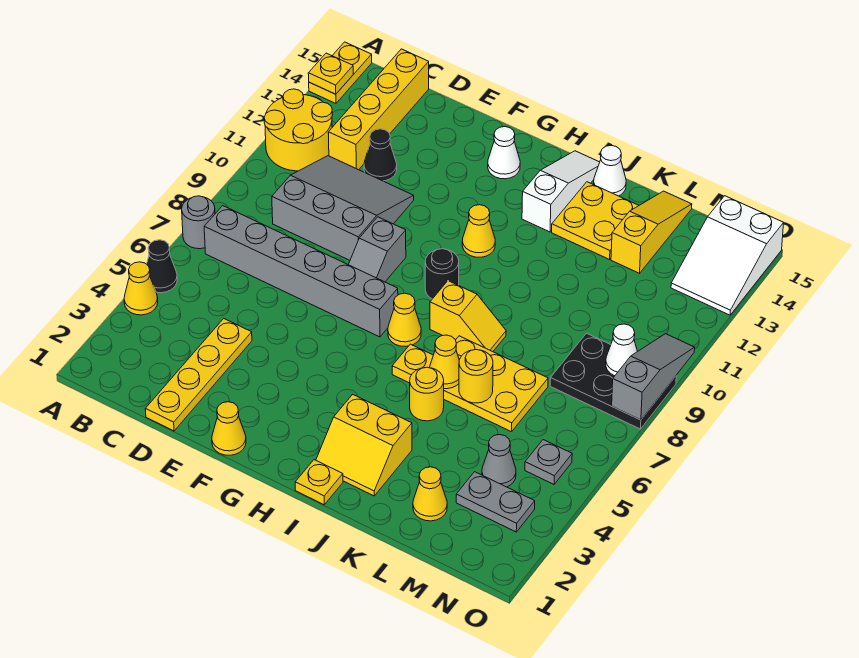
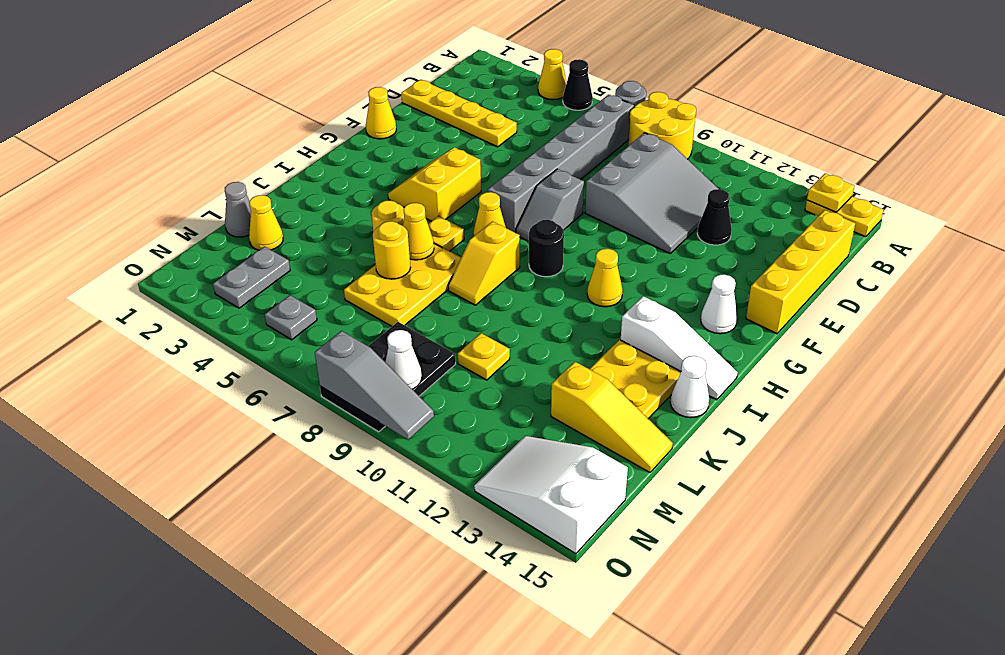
yellow round brick A11:B12 level 1 -> yellow round brick A8:B9 level 1
yellow brick C12:C15 level 1 -> yellow brick C15:F15 level 1
grey slope F8:F9 level 1 top 9 -> grey slope F8:G8 level 1 top F
yellow plate I1 level 1 -> yellow plate L10 level 1
yellow slope I2:J3 level 1 top 3 -> yellow slope G4:H5 level 1 top 5
grey cone M4 level 1 -> grey cone L1 level 1

